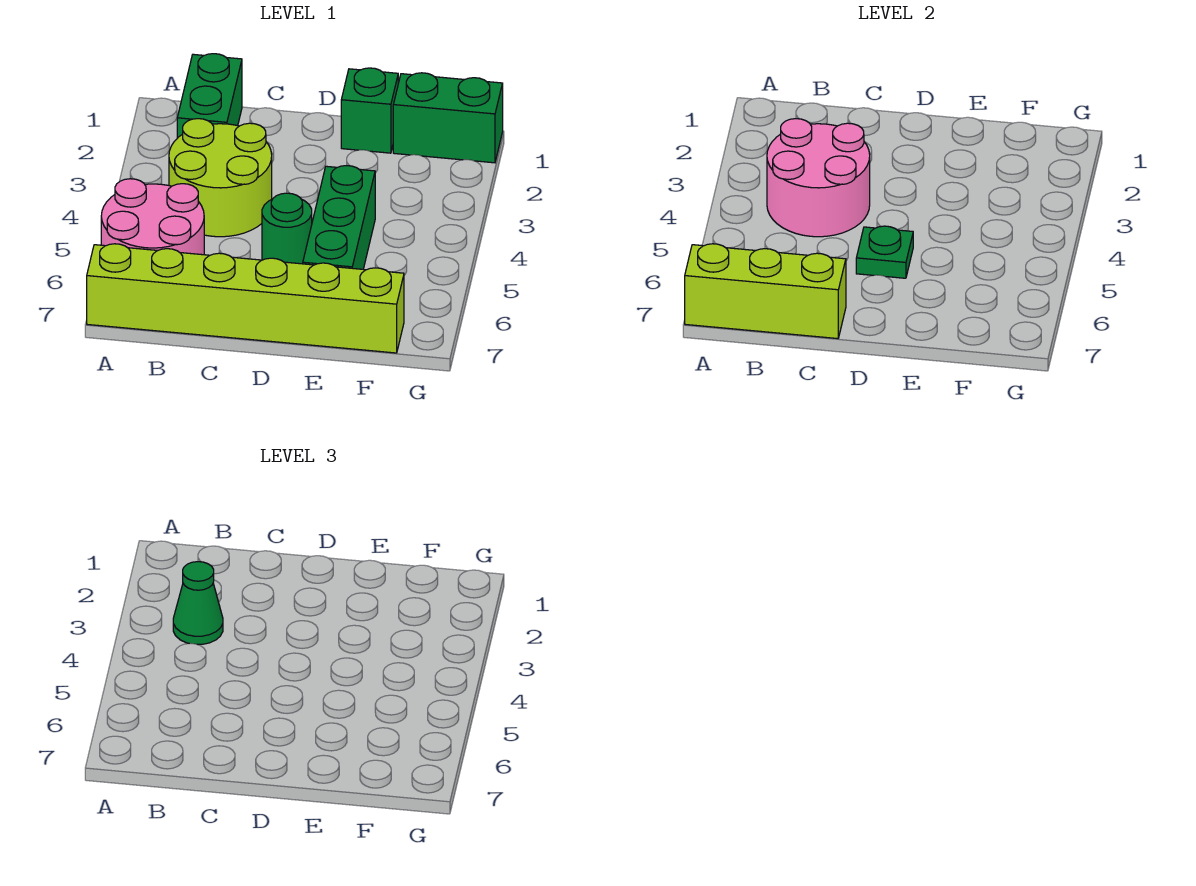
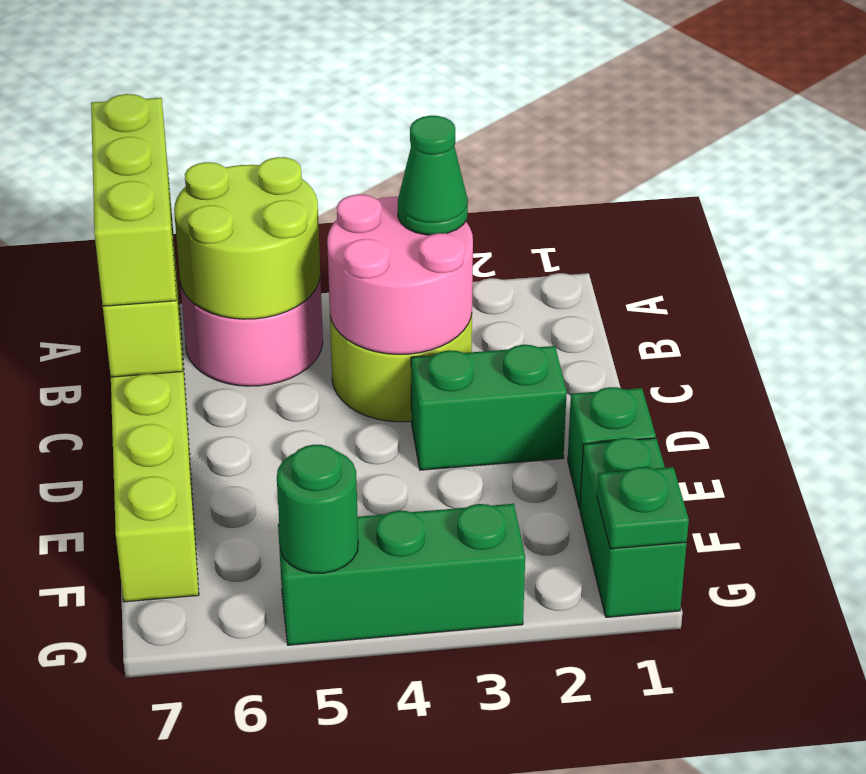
none -> lime round brick A5:B6 level 2
none -> lime brick A7:C7 level 3
green brick B1:B2 level 1 -> green brick D2:D3 level 1
green round brick D5 level 1 -> green round brick G5 level 2
green plate D5 level 2 -> green plate G1 level 2
green brick E4:E6 level 1 -> green brick G3:G5 level 1

